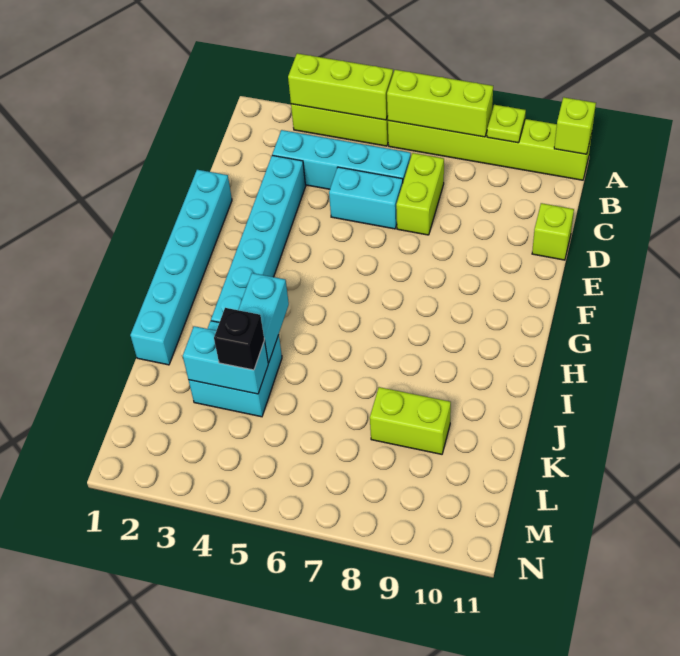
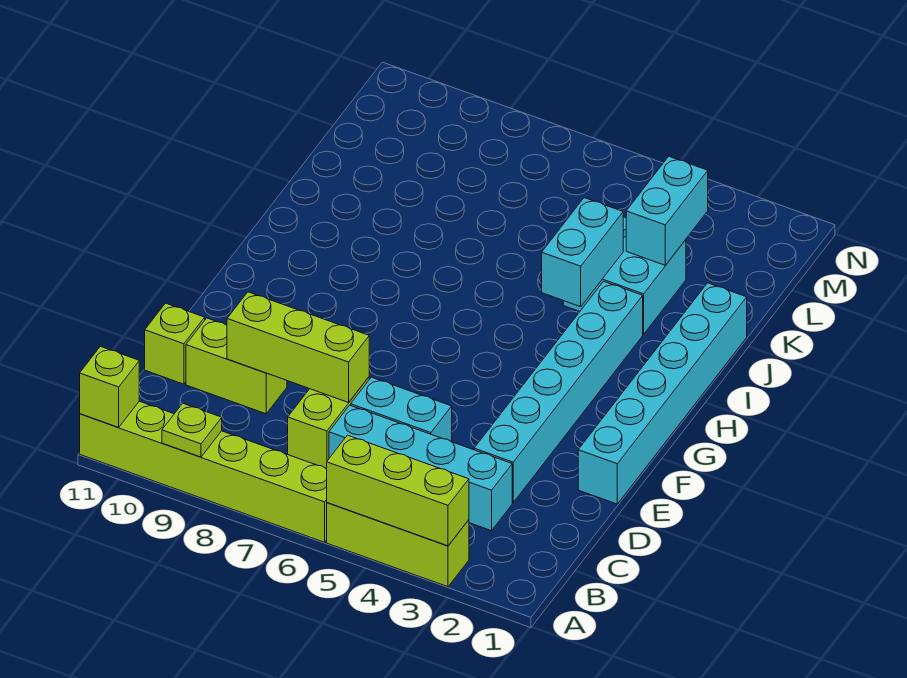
lime brick A6:A8 level 2 -> lime brick D7:D9 level 2
cyan brick K3:K4 level 2 -> cyan brick K3:L3 level 2
black brick K4 level 3 -> none
lime brick K8:K9 level 1 -> lime brick D9:D10 level 1

